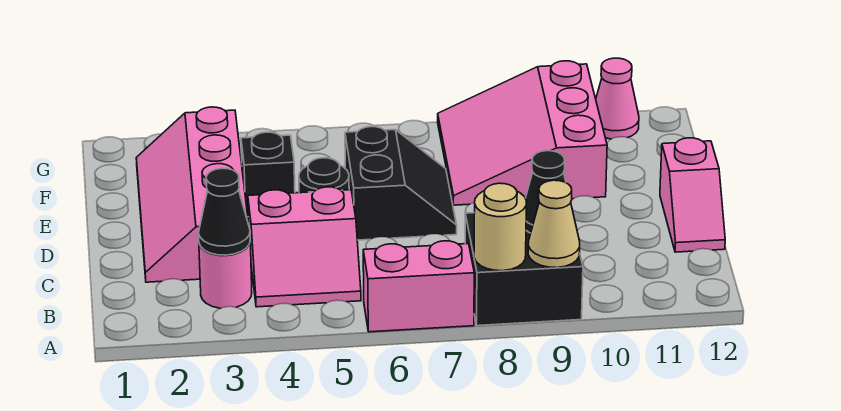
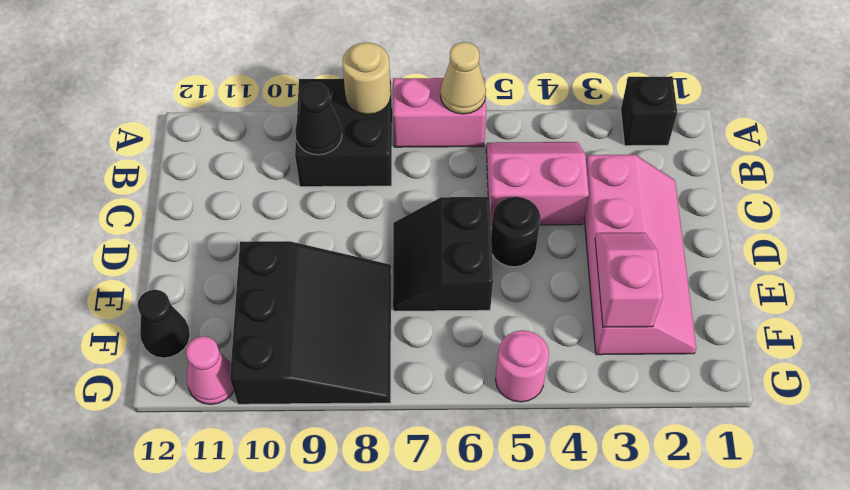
tan cone A9 level 2 -> tan cone A6 level 2
pink round brick B3 level 1 -> pink round brick G5 level 1
black cone B3 level 2 -> black cone F12 level 1
pink slope C12:D12 level 1 top D -> pink slope E3:F3 level 2 top F
black brick E4 level 1 -> black brick A2 level 1
pink slope E8:G10 level 1 top 10 -> black slope E8:G10 level 1 top 10

